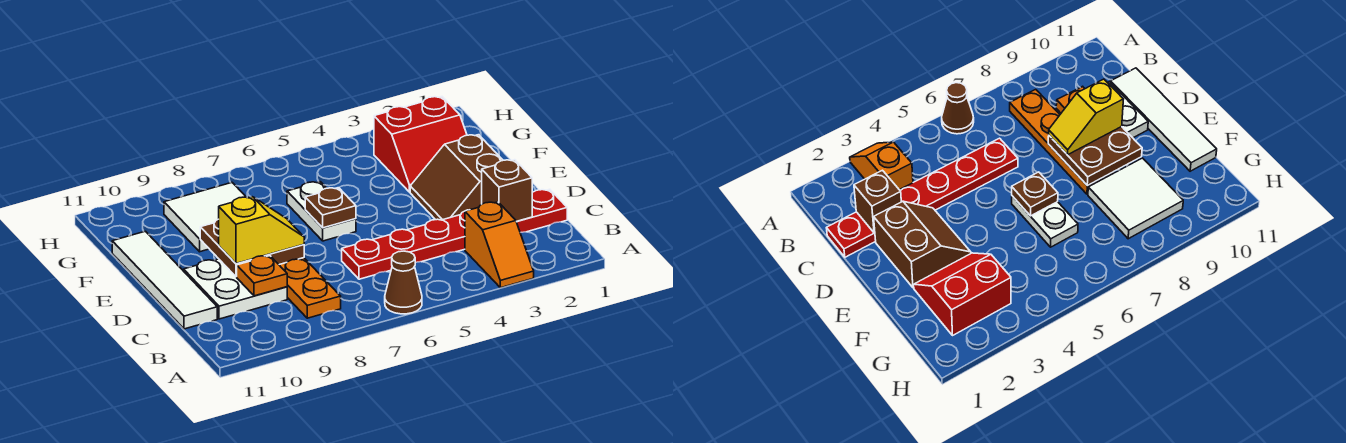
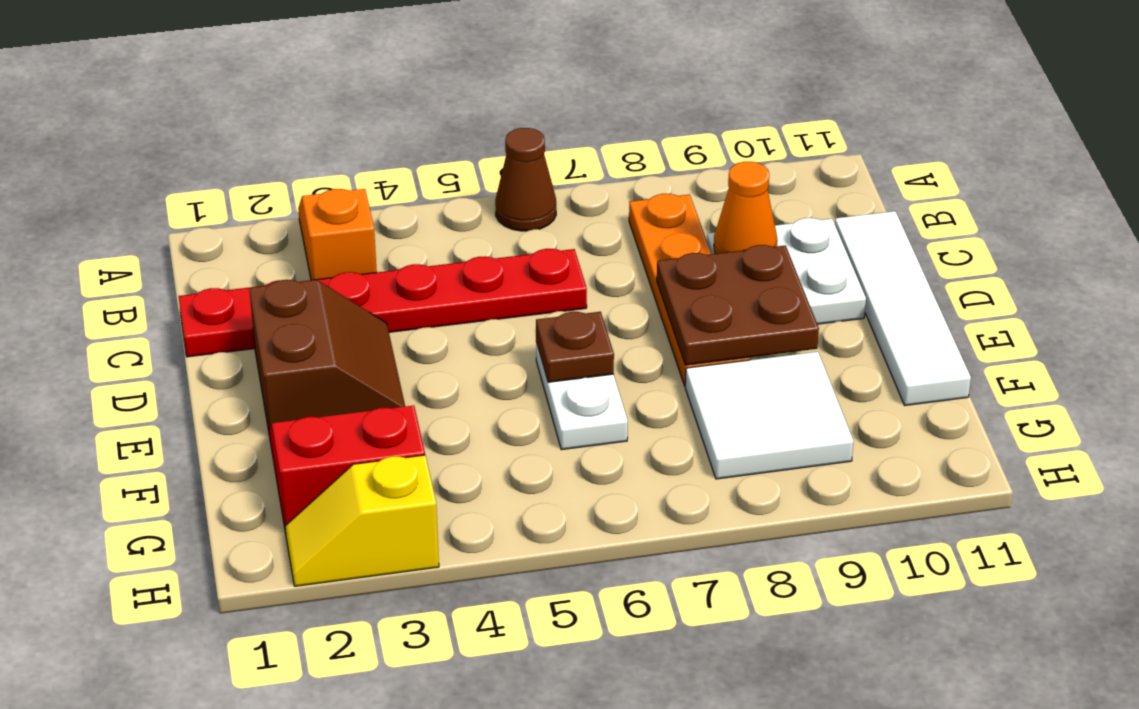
brown brick C2 level 2 -> none
orange plate C9 level 2 -> orange cone C9 level 2
yellow slope D8:D9 level 3 top 9 -> yellow slope H2:H3 level 1 top 3

